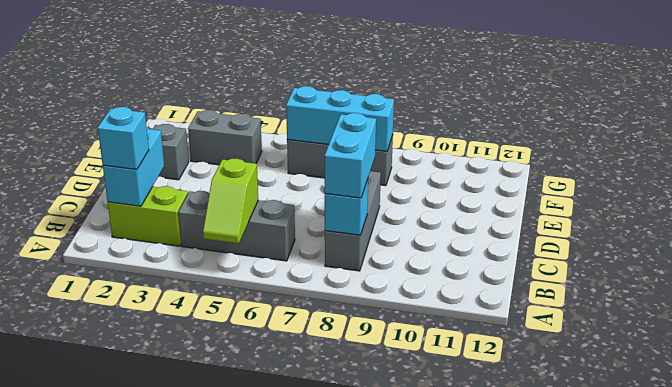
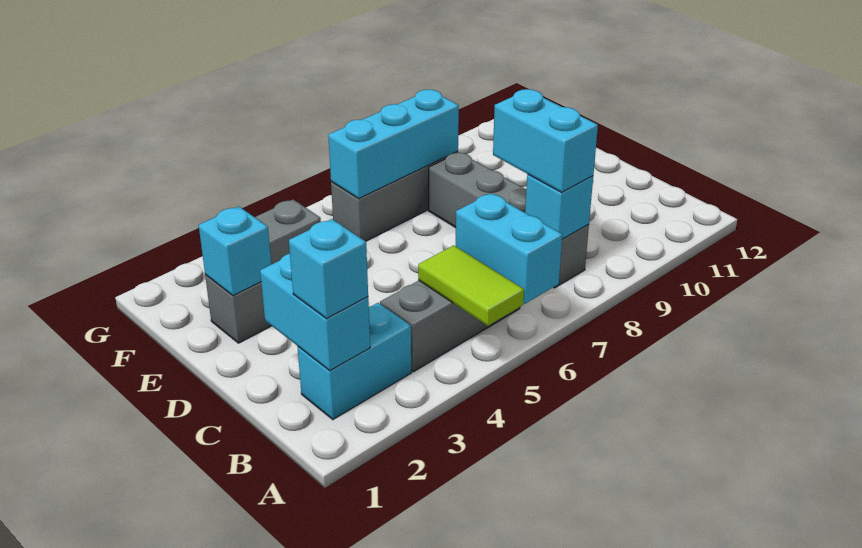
lime slope A5:B5 level 2 top B -> lime tile A5:B5 level 2
none -> cyan brick A6:B6 level 2
lime brick B2:B3 level 1 -> cyan brick B2:B3 level 1
grey brick B8:D8 level 1 -> grey brick B8:E8 level 1
none -> cyan brick E2 level 2

